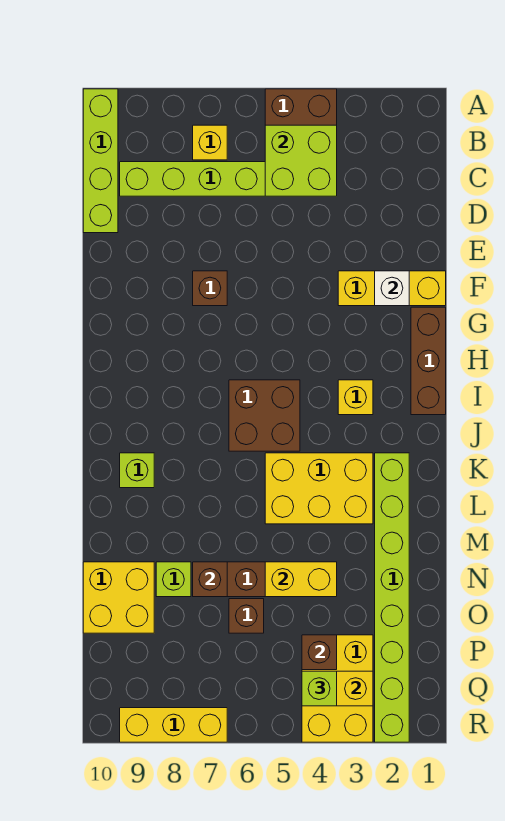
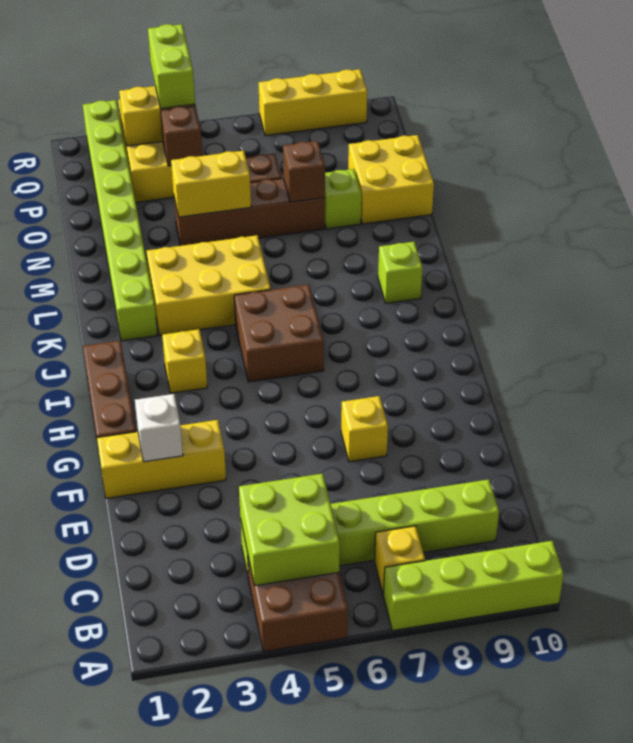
lime brick A10:D10 level 1 -> lime brick A7:A10 level 1
brown brick F7 level 1 -> yellow brick F7 level 1
lime brick Q4 level 3 -> lime brick Q4:R4 level 3

